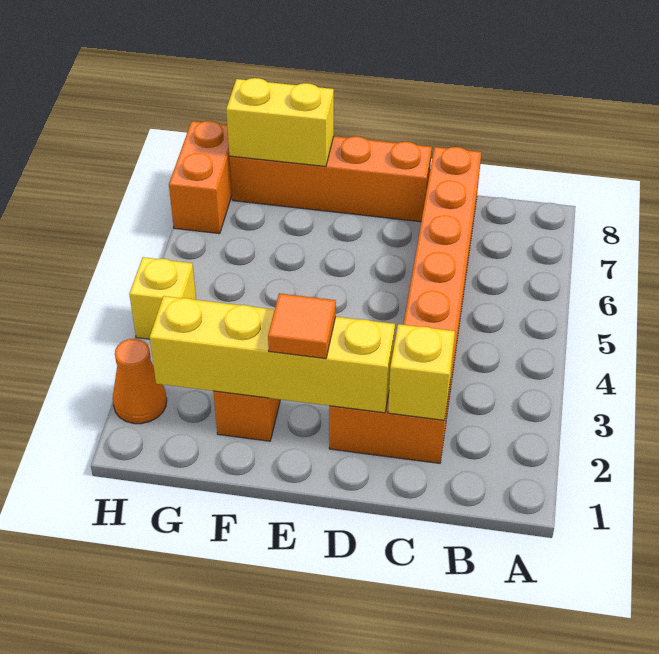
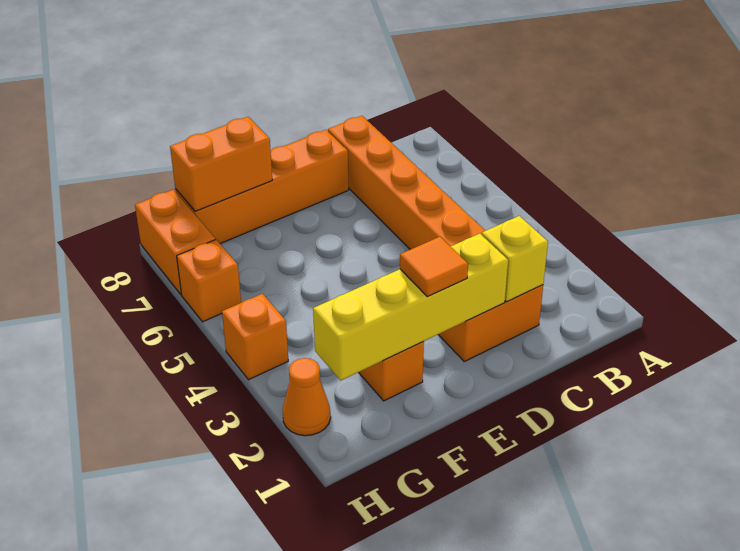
yellow brick F8:G8 level 2 -> orange brick F8:G8 level 2
yellow brick H4 level 1 -> orange brick H4 level 1
none -> orange brick H6 level 1

